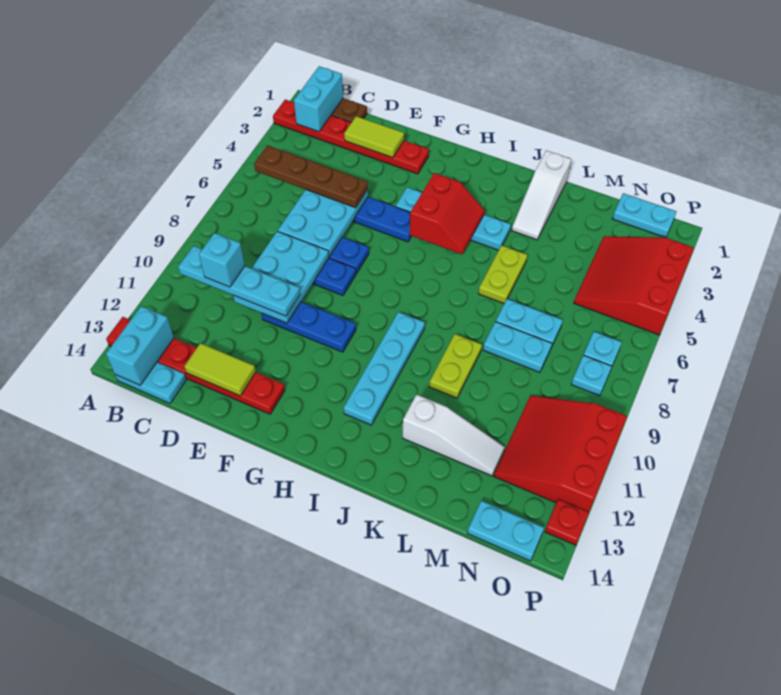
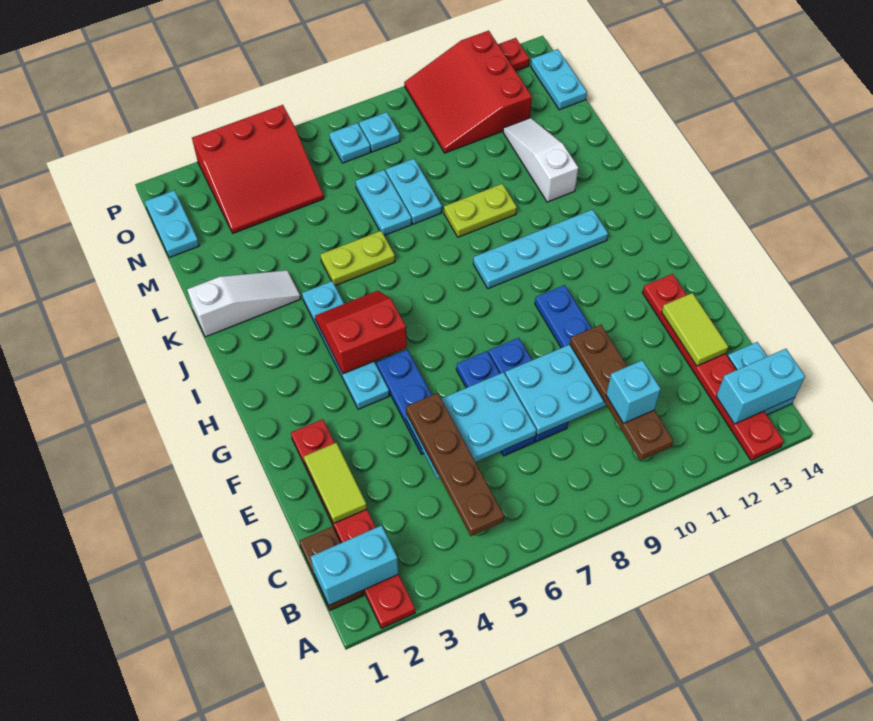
cyan plate B10:E10 level 3 -> brown plate B10:E10 level 3
red slope N10:P12 level 1 top P -> red slope N10:P12 level 1 top 12

